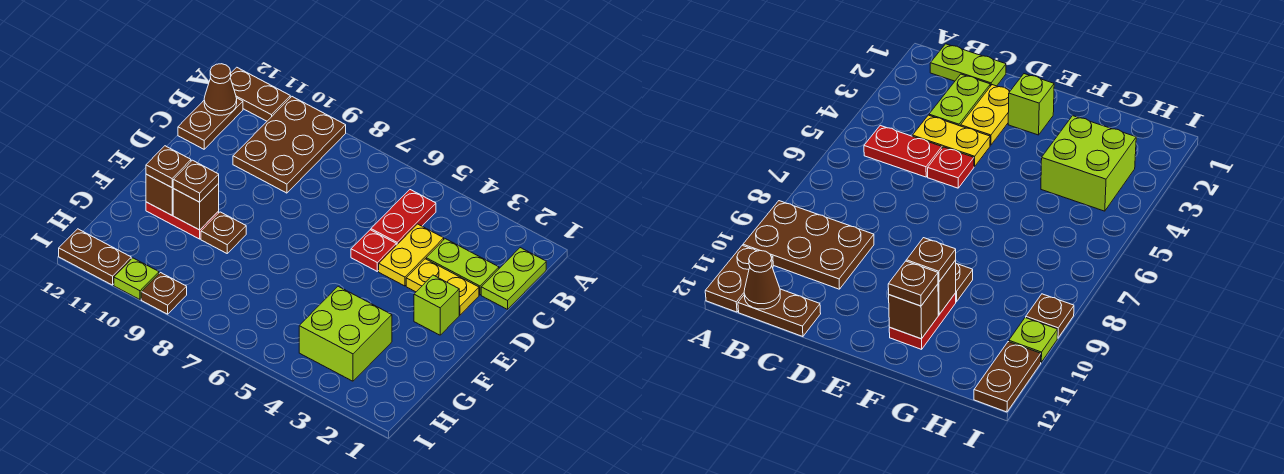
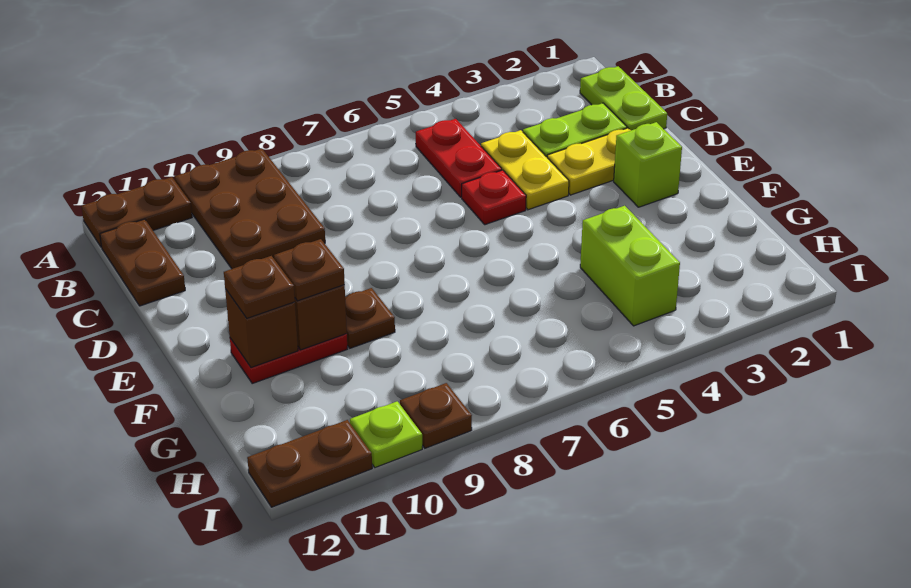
brown cone B12 level 2 -> none
lime brick G3:H4 level 1 -> lime brick G4:H4 level 1

